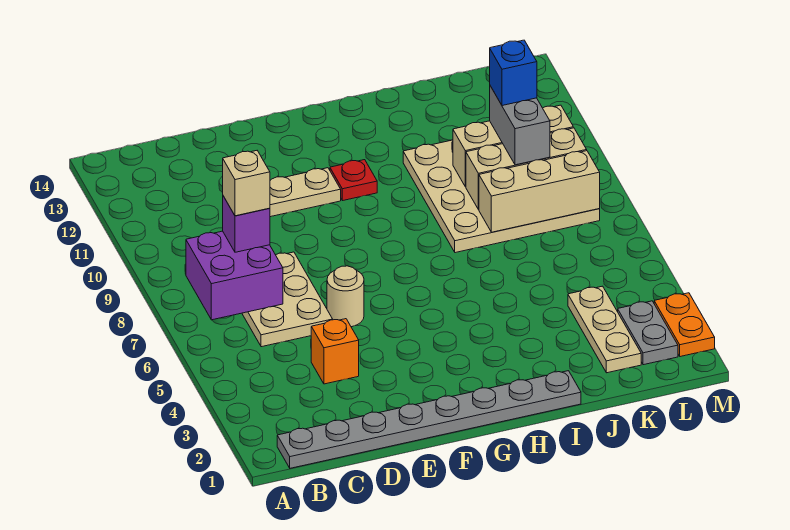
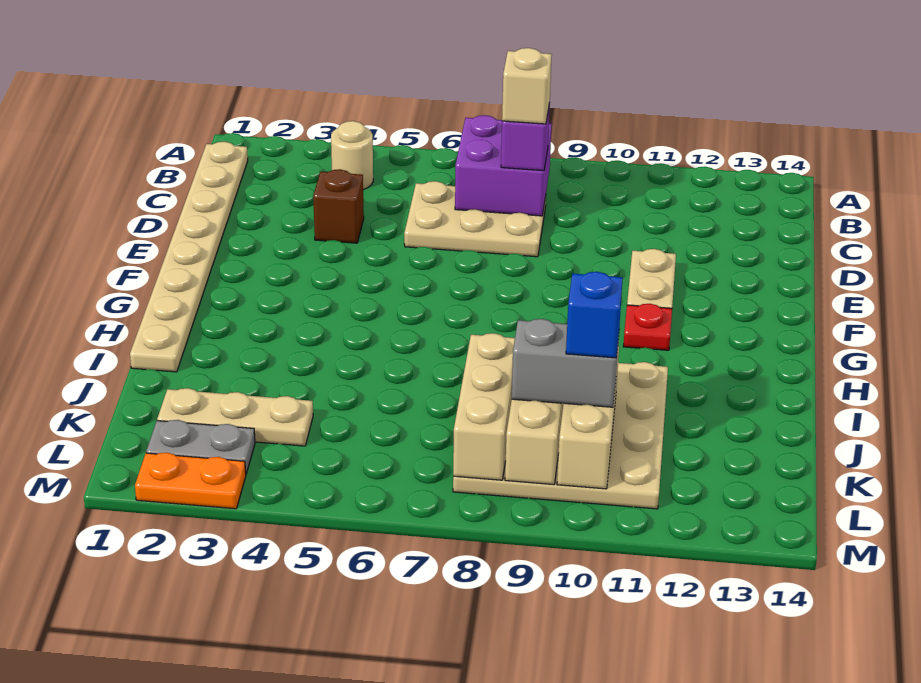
grey plate B1:I1 level 1 -> tan plate B1:I1 level 1
orange brick D4 level 1 -> brown brick D4 level 1
tan round brick E6 level 1 -> tan round brick B4 level 1

